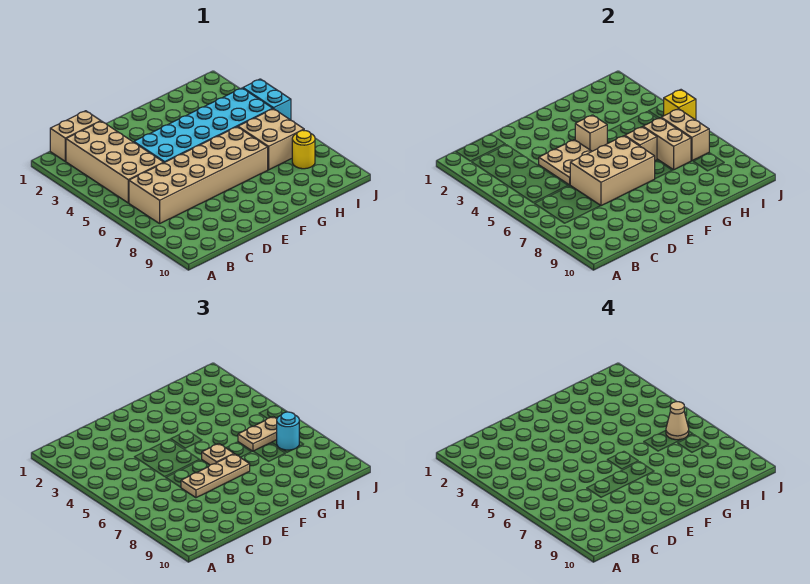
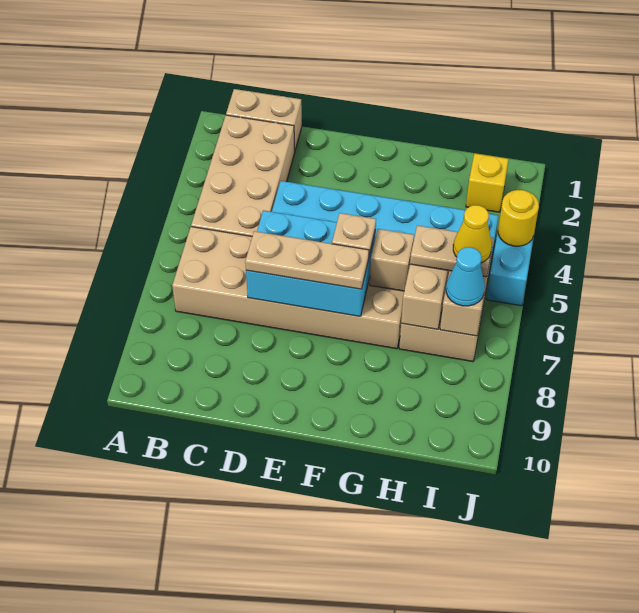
tan plate D4:E5 level 2 -> none
tan brick D6:F7 level 2 -> cyan brick D6:F7 level 2
tan brick F4 level 2 -> none
tan cone I6 level 4 -> yellow cone I6 level 4
cyan round brick I7 level 3 -> cyan cone I7 level 3
yellow round brick I8 level 1 -> yellow round brick J4 level 2
yellow brick J5 level 2 -> yellow brick I2 level 1

